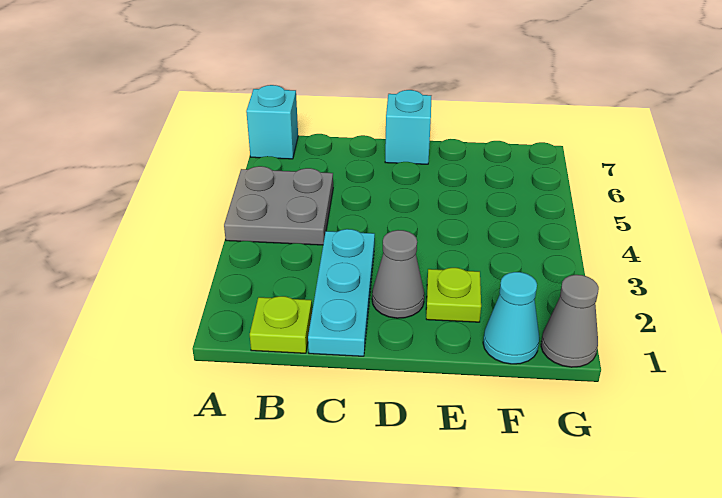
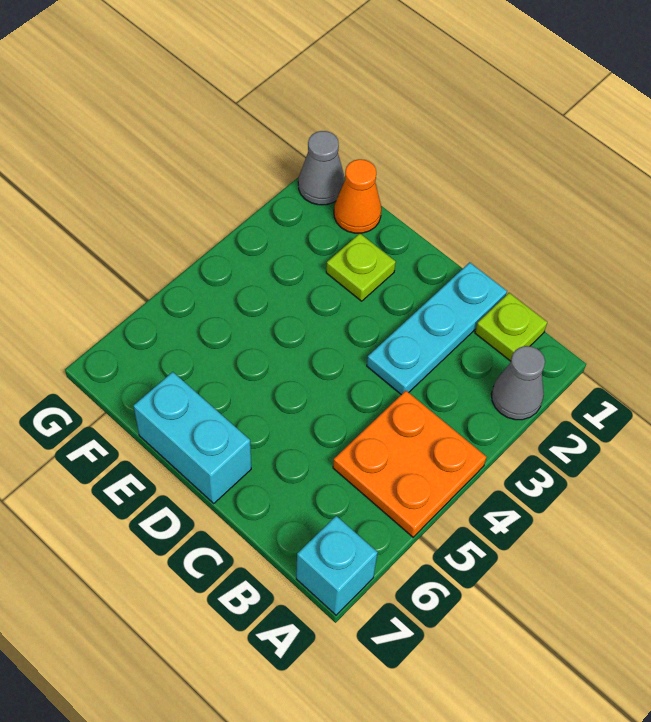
grey plate A4:B5 level 1 -> orange plate A4:B5 level 1
grey cone D2 level 1 -> grey cone A2 level 1
cyan brick D7 level 1 -> cyan brick D7:E7 level 1
cyan cone F1 level 1 -> orange cone F1 level 1

